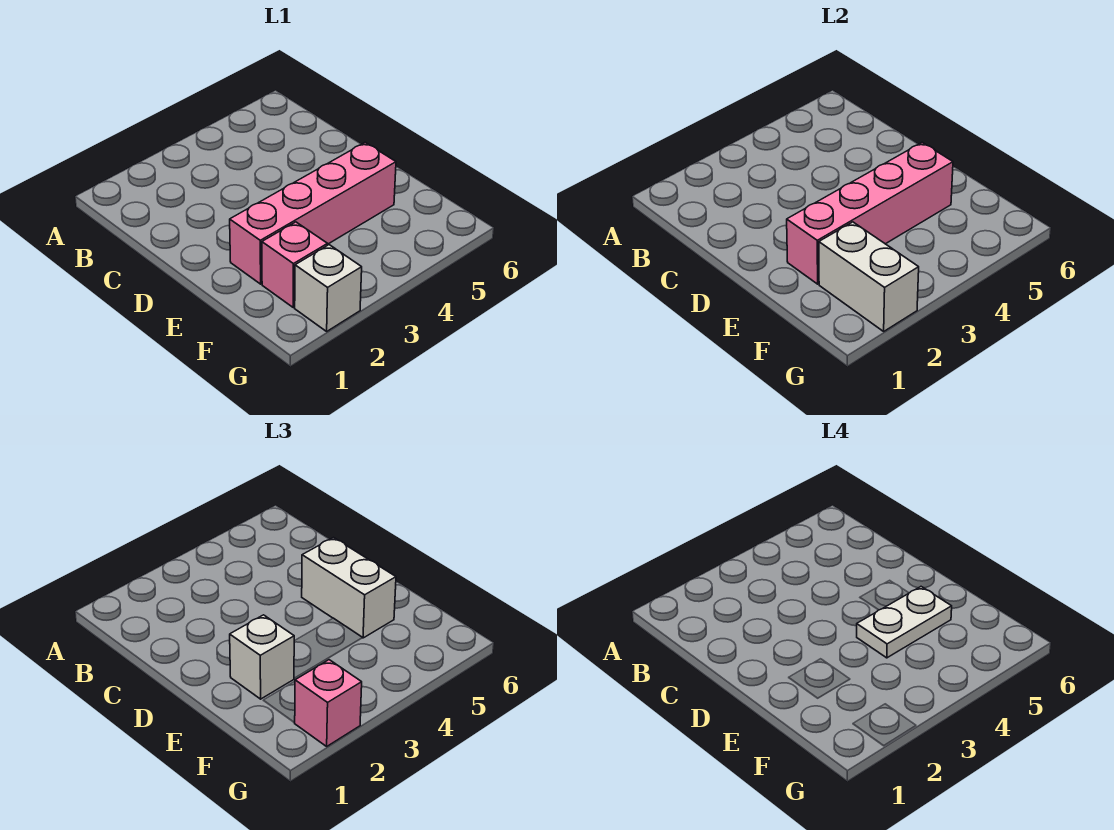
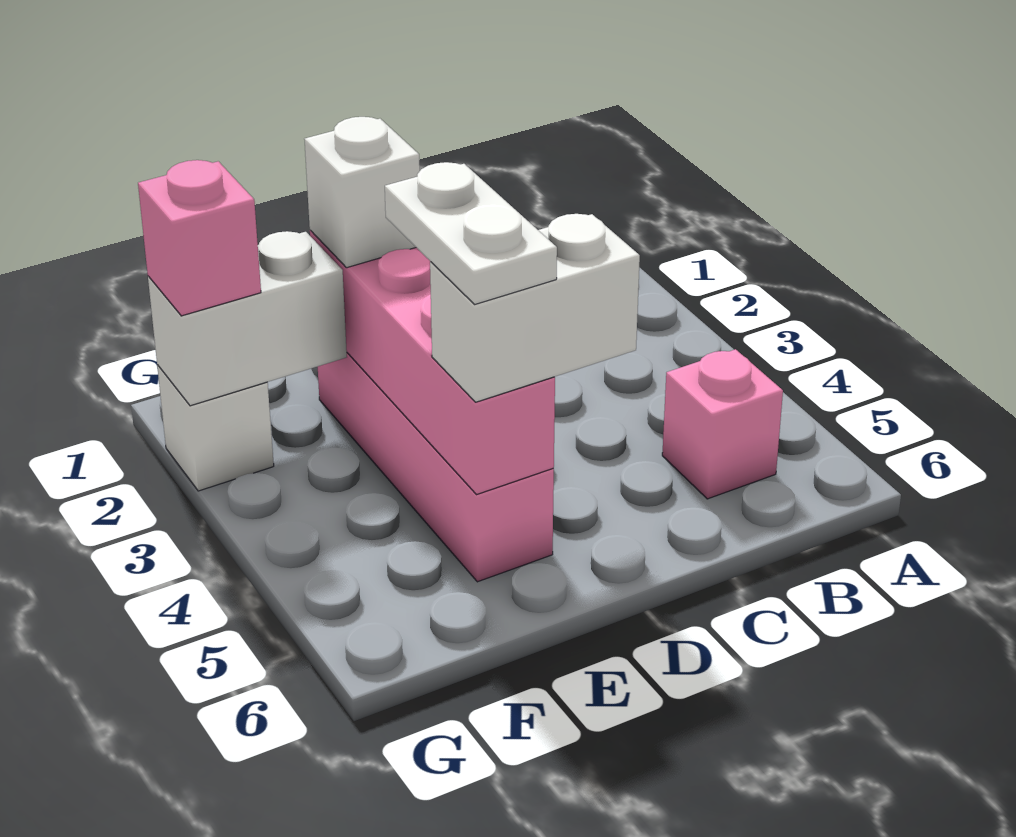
pink brick F2 level 1 -> pink brick B5 level 1

